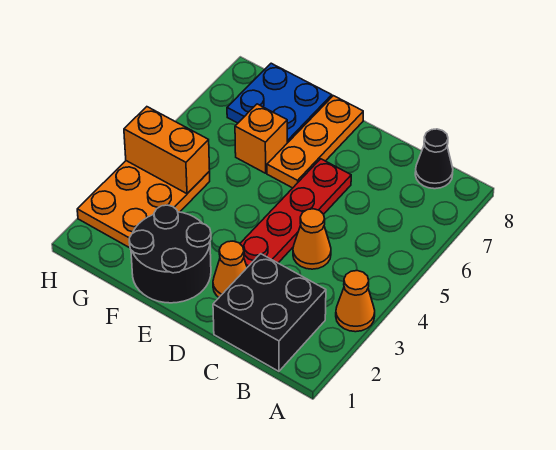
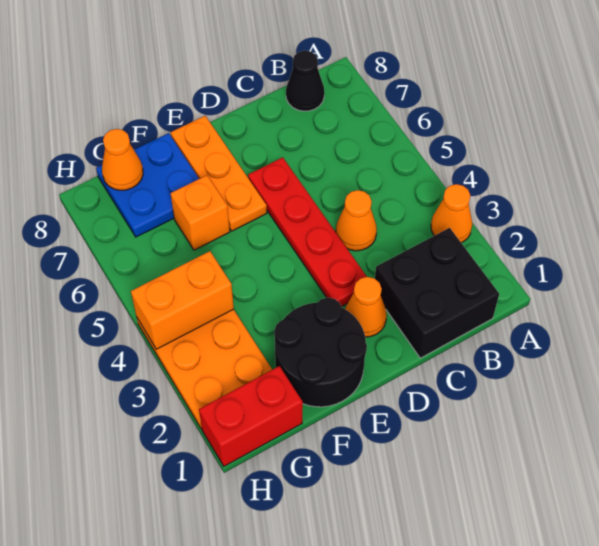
none -> red brick G1:H1 level 1
none -> orange cone G8 level 2

